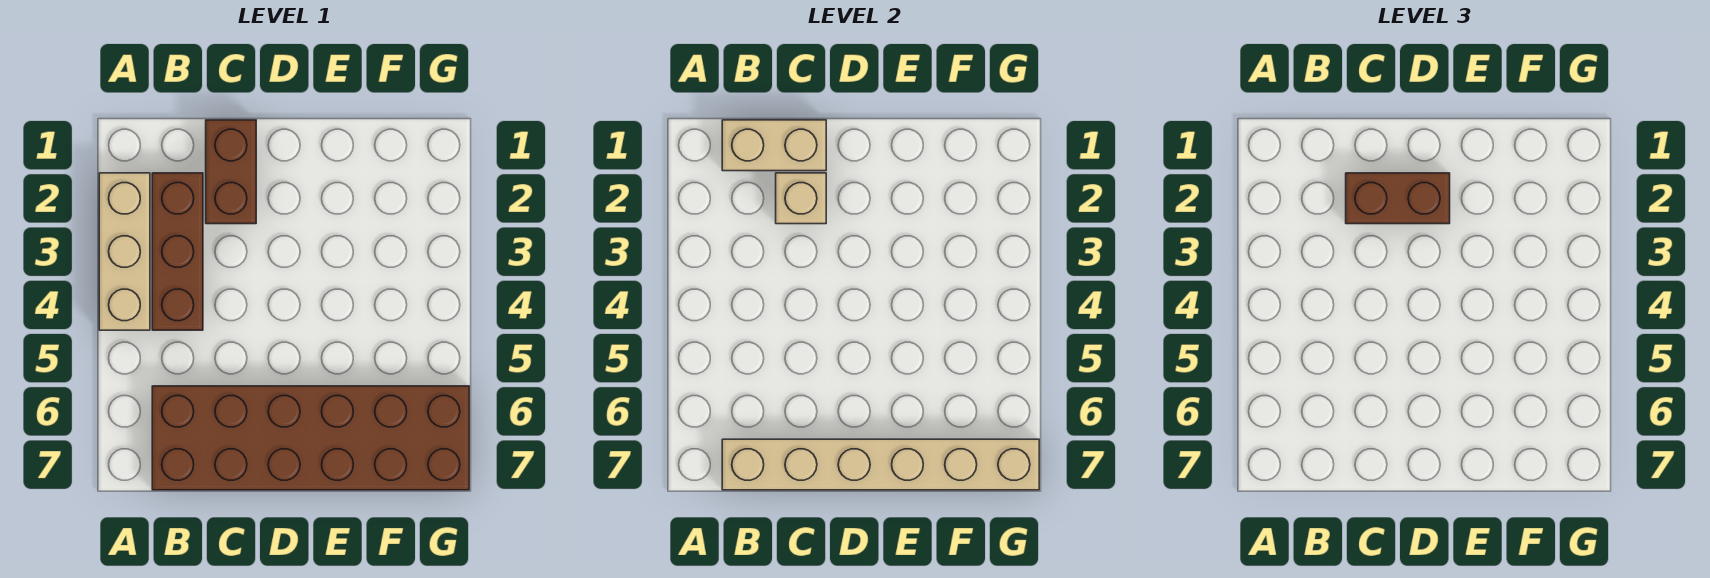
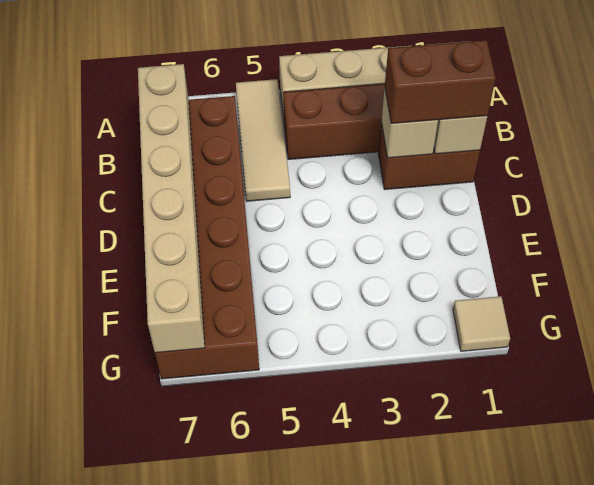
none -> tan tile A5:C5 level 1
brown brick C2:D2 level 3 -> brown brick C1:C2 level 3
none -> tan tile G1 level 1

